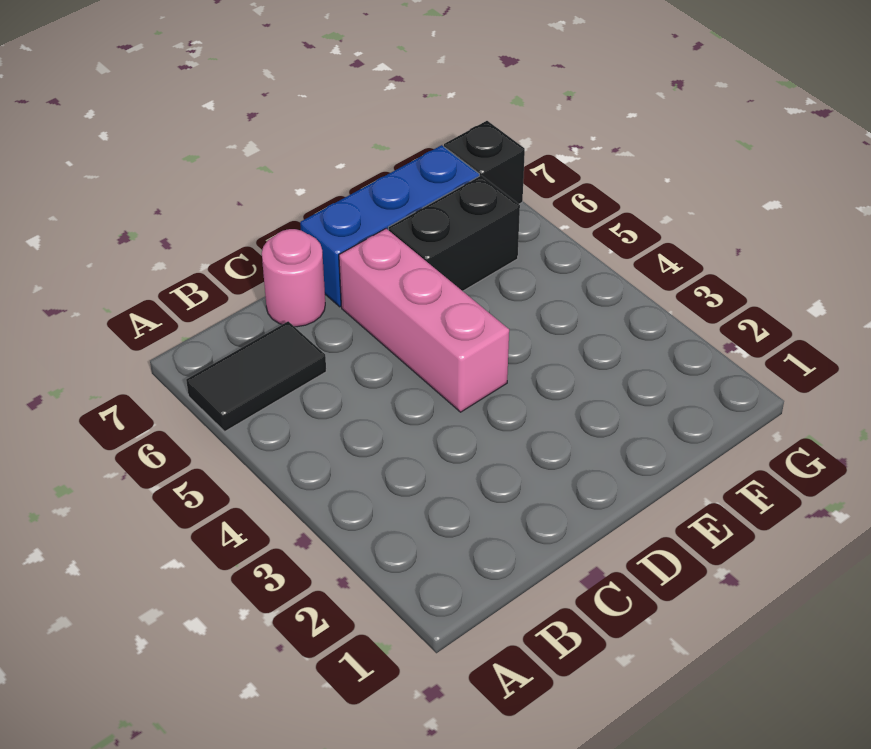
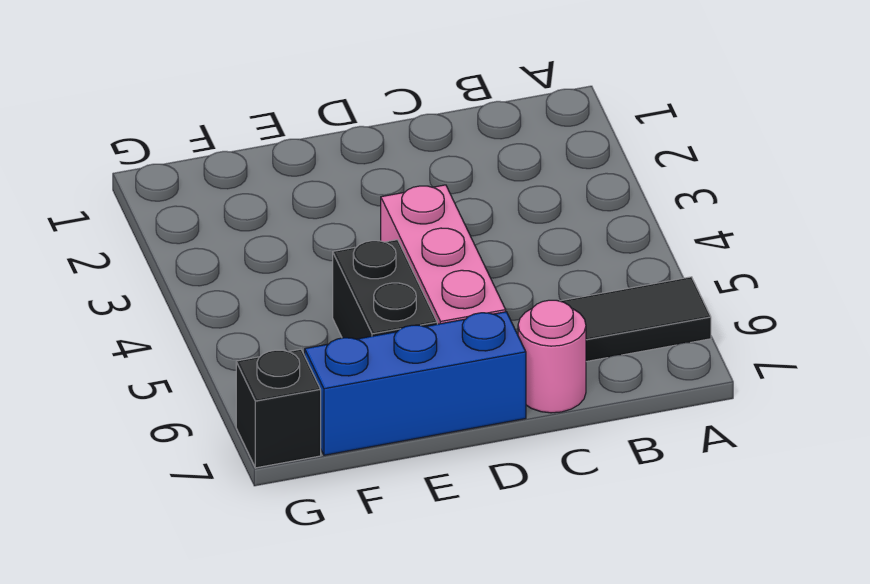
black brick E6:F6 level 1 -> black brick E5:E6 level 1

